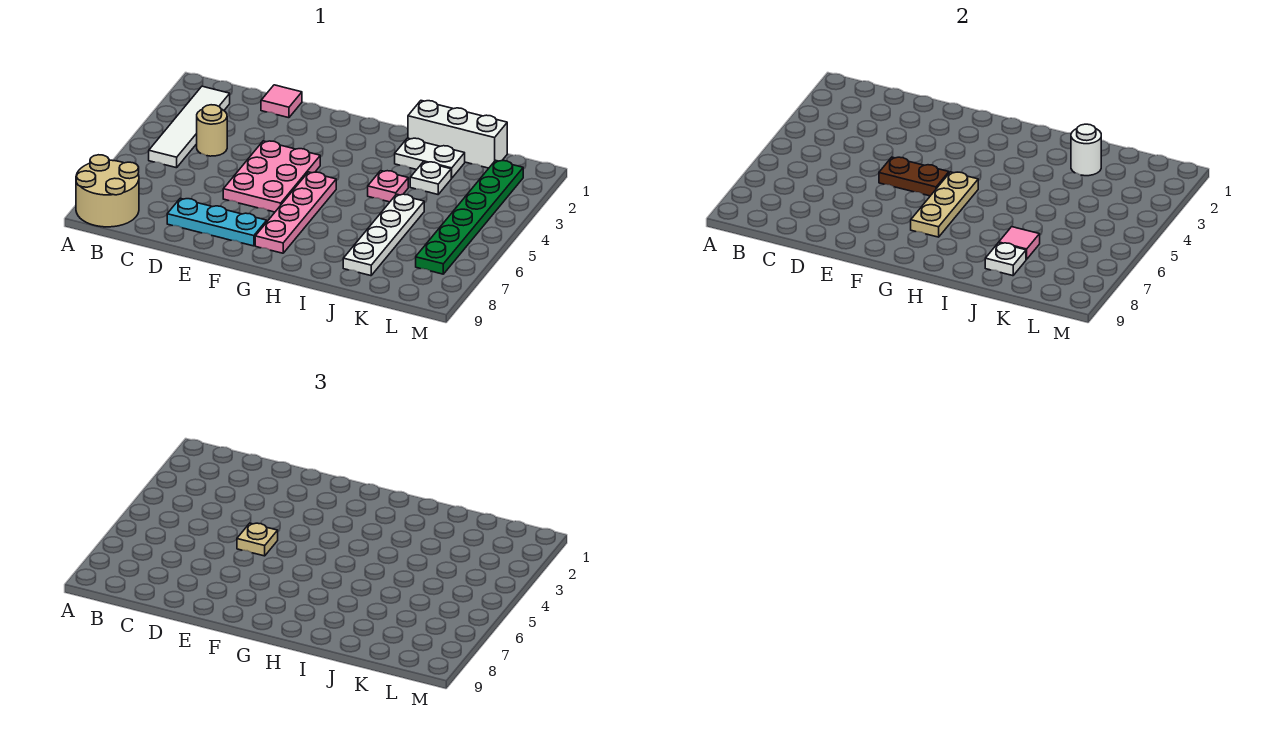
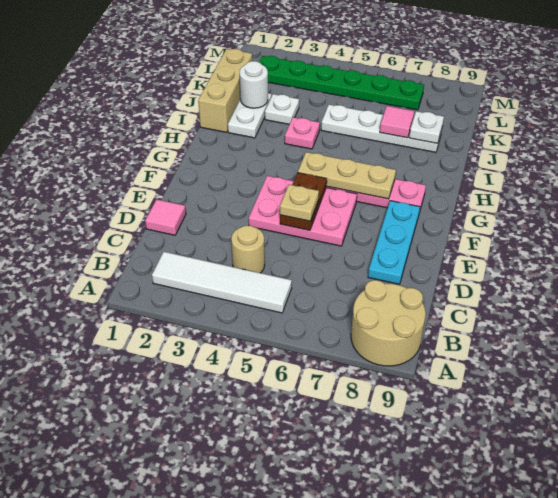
white brick I1:K1 level 1 -> tan brick I1:K1 level 1

